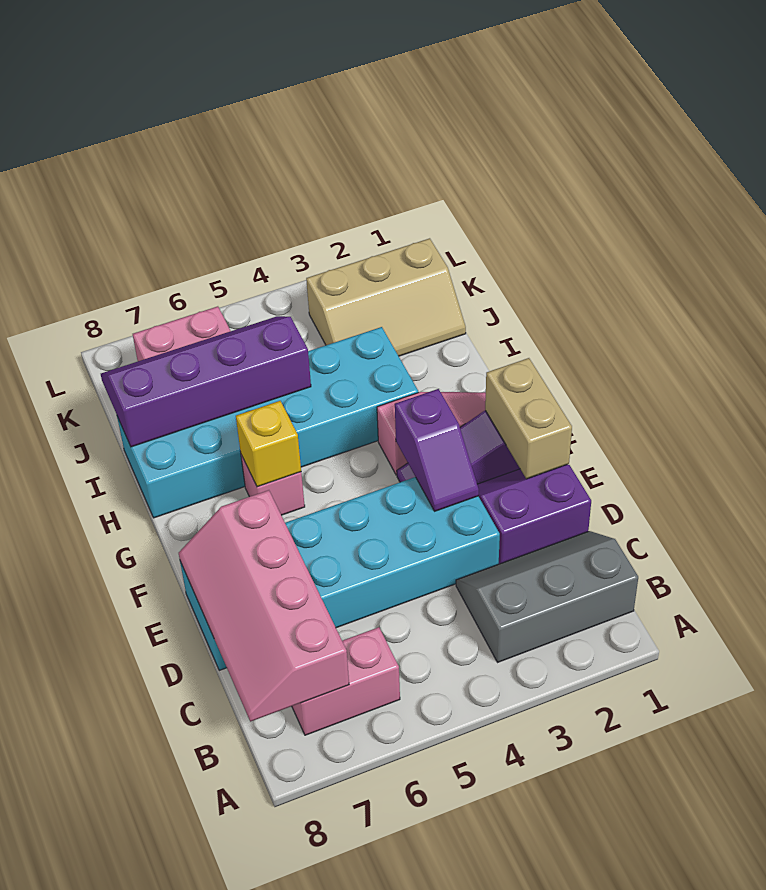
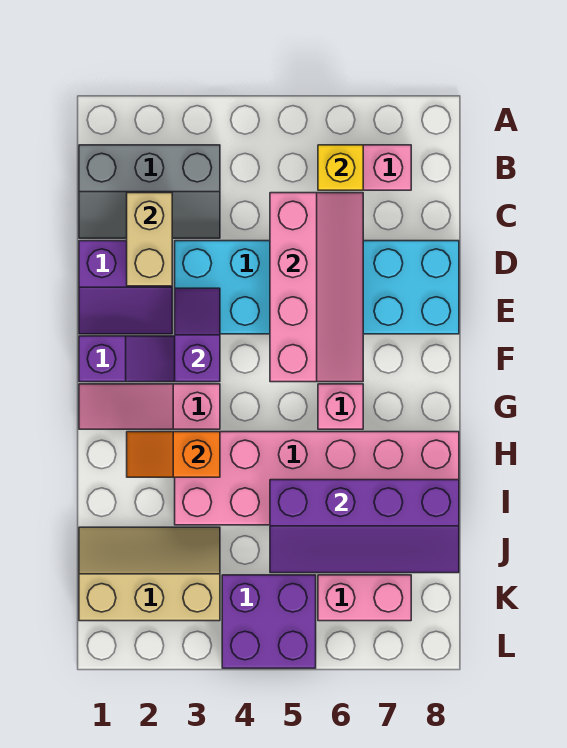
pink slope B7:E8 level 2 top 7 -> pink slope C5:F6 level 2 top 5
tan brick E1:F1 level 2 -> tan brick C2:D2 level 2
yellow brick G6 level 2 -> yellow brick B6 level 2
none -> orange slope H2:H3 level 2 top 3
cyan brick H3:I8 level 1 -> pink brick H3:I8 level 1
none -> purple brick K4:L5 level 1

